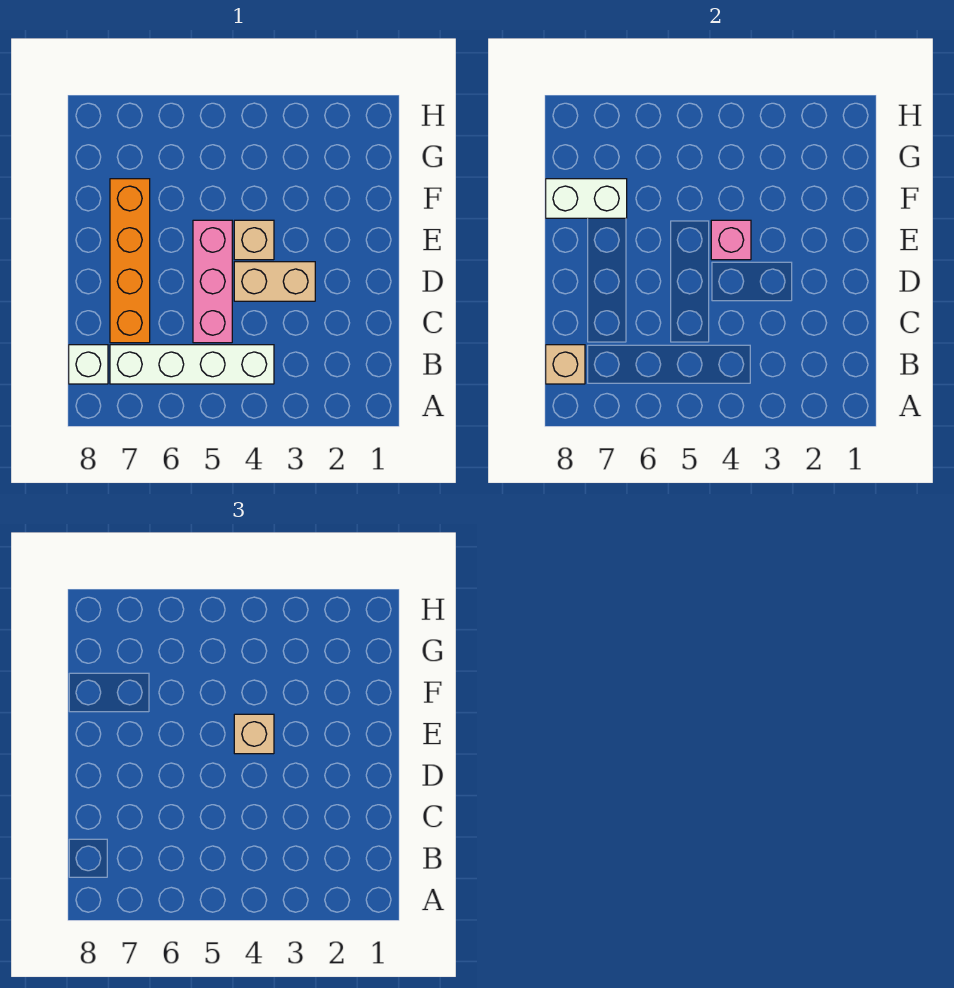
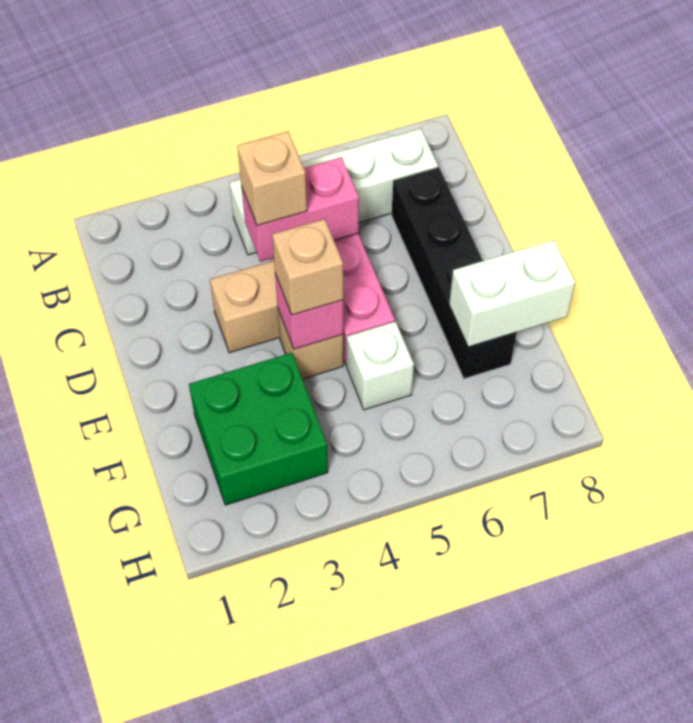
white brick B8 level 1 -> white brick F5 level 1
tan brick B8 level 2 -> tan brick C4 level 3
none -> pink brick C4:C5 level 2
orange brick C7:F7 level 1 -> black brick C7:F7 level 1
none -> green brick F2:G3 level 1

